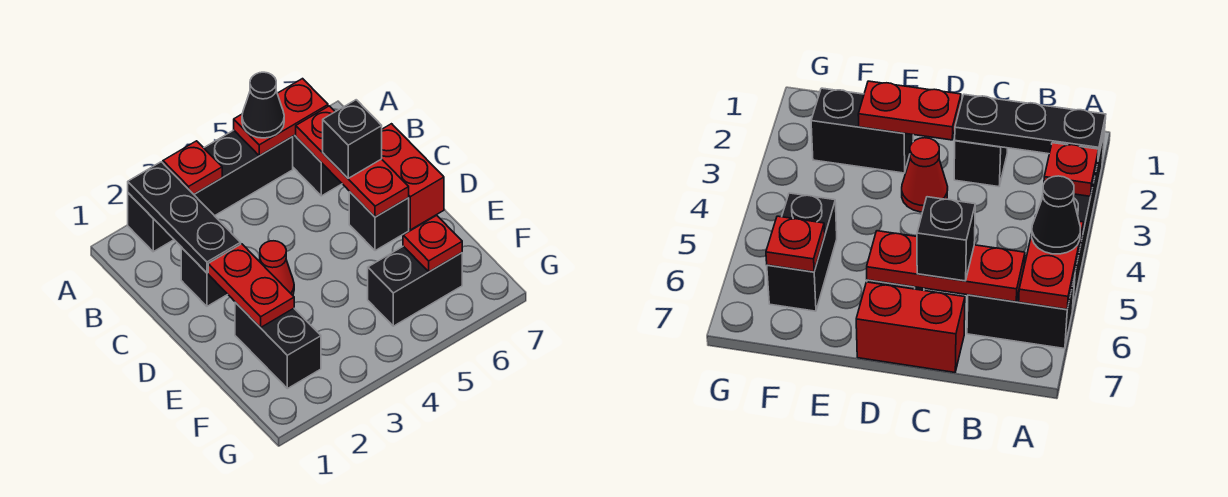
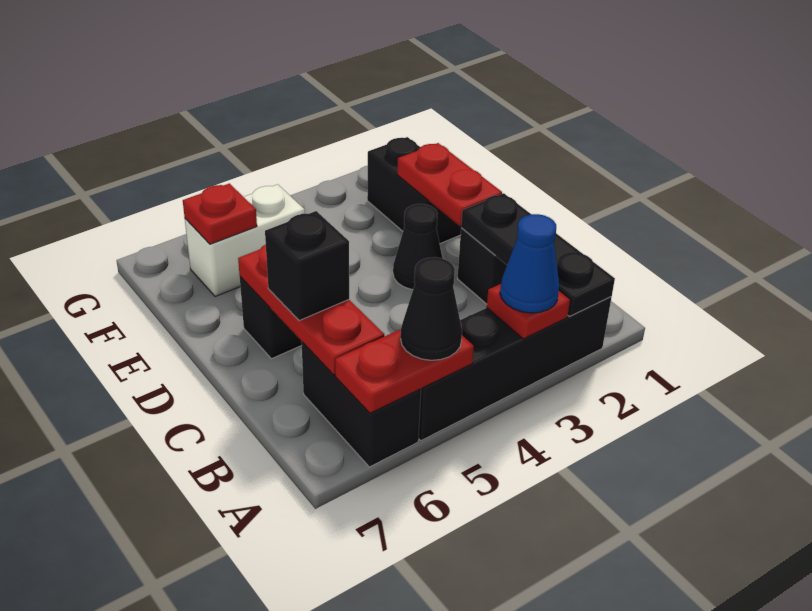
none -> blue cone A3 level 3
red brick C7:D7 level 1 -> none
red cone D3 level 1 -> black cone D3 level 1
black brick F5:F6 level 1 -> white brick F5:F6 level 1

